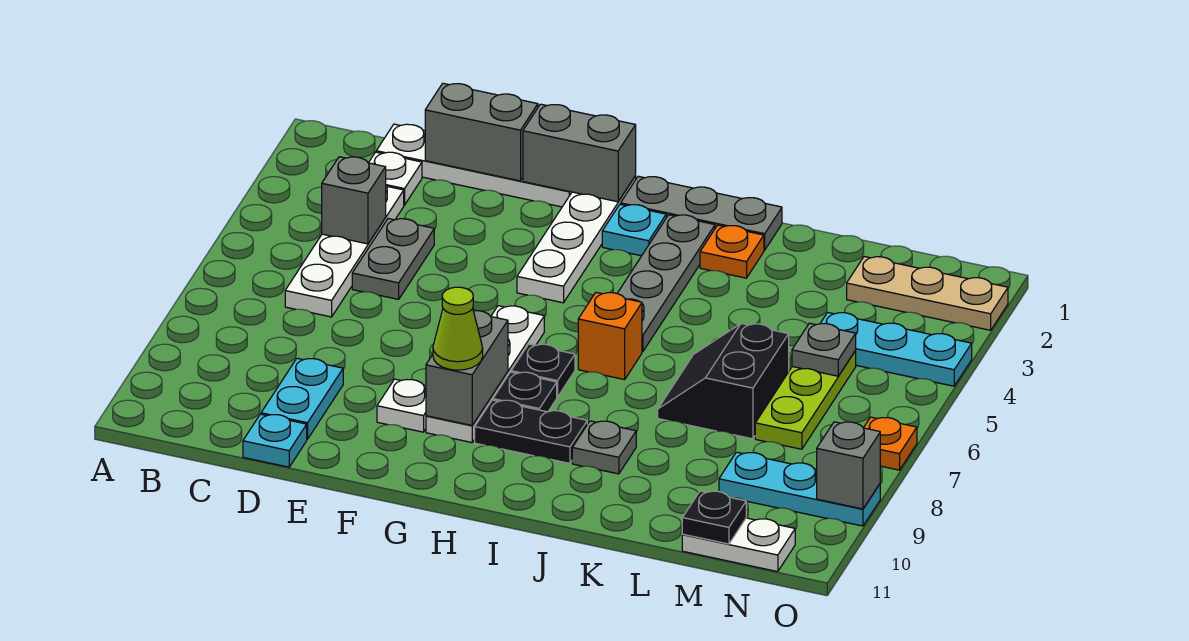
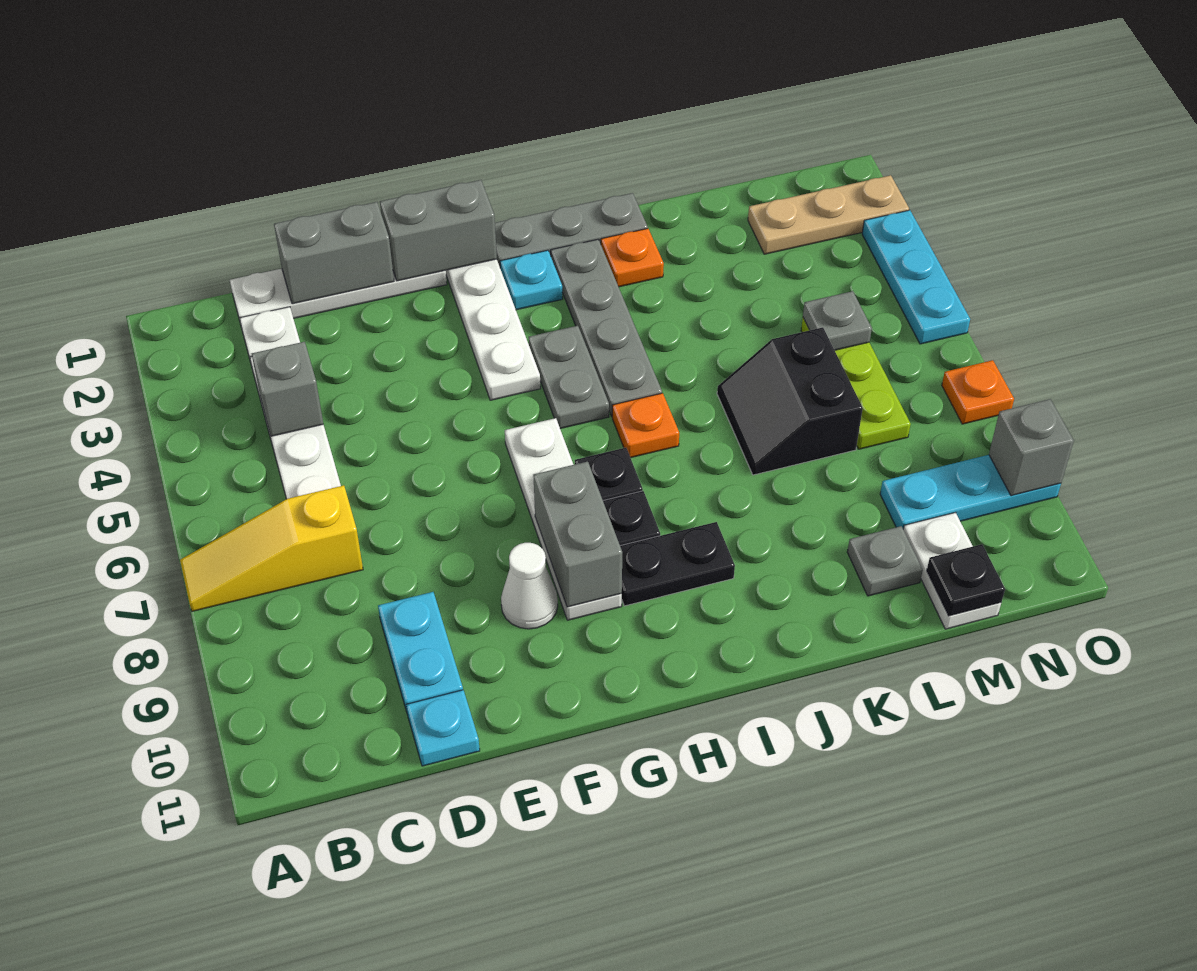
none -> yellow slope A7:C7 level 1 top C
grey plate D4:D5 level 1 -> grey plate H4:H5 level 1
white plate F9 level 1 -> white cone F9 level 1
lime cone G9 level 3 -> none
orange brick I6 level 1 -> orange plate I6 level 1
grey plate J9 level 1 -> grey plate L10 level 1
cyan plate M4:O4 level 1 -> cyan plate O3:O5 level 1
white plate M11:N11 level 1 -> white plate M10:M11 level 1

